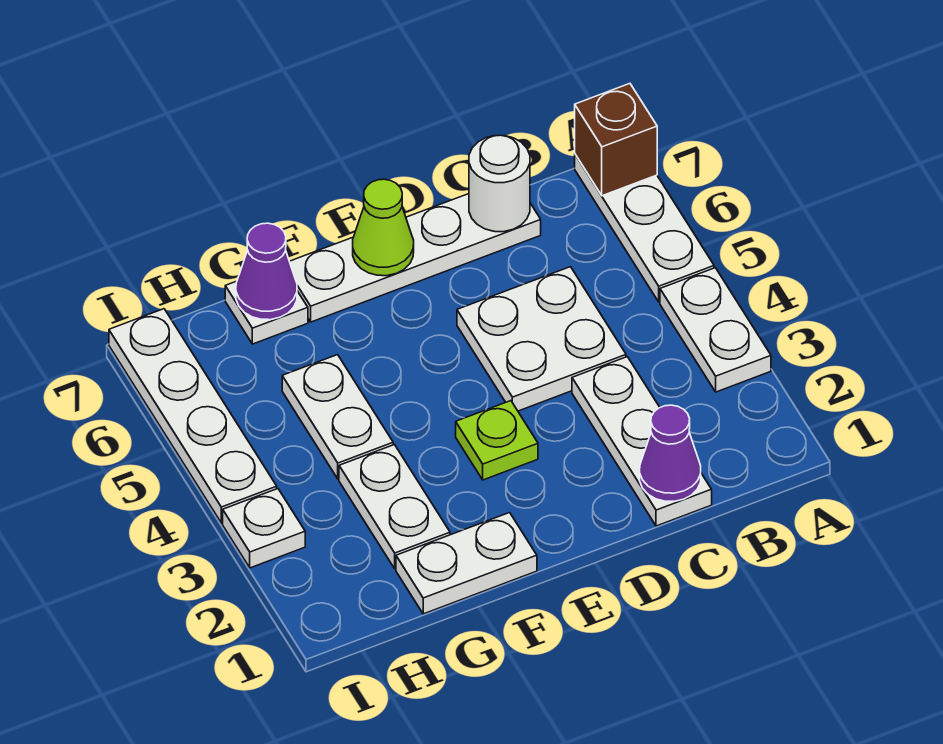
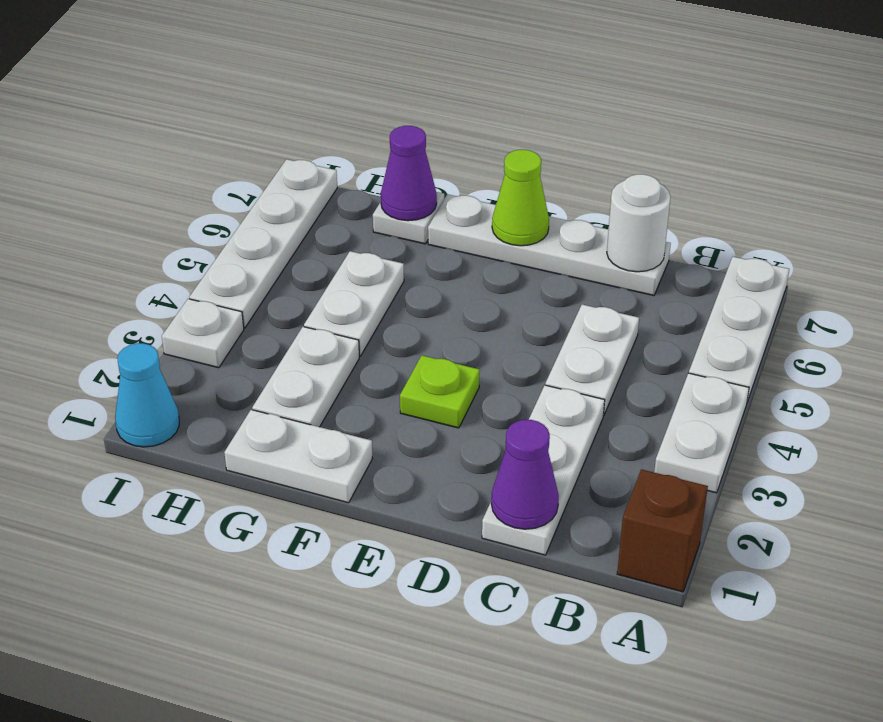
brown brick A7 level 2 -> brown brick A1 level 1
white plate C4:D5 level 1 -> white plate C4:C5 level 1
none -> cyan cone I1 level 1

